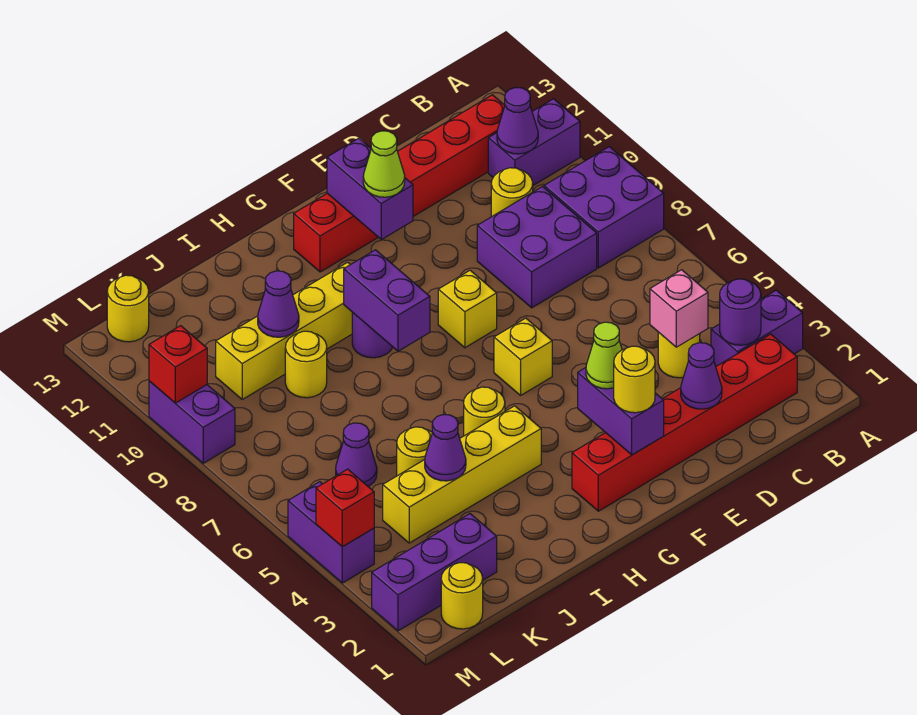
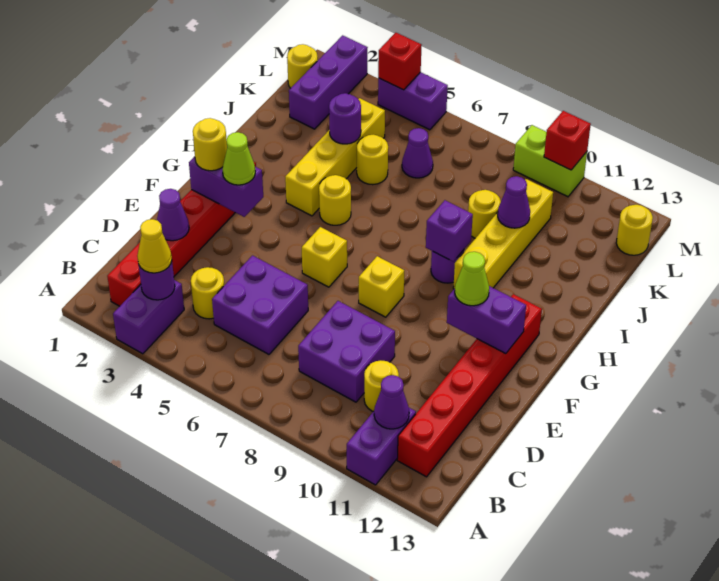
purple brick A8:B9 level 1 -> purple brick C5:D6 level 1
none -> yellow cone B3 level 3
pink brick C4 level 2 -> none
purple brick H8:H9 level 2 -> purple brick H9 level 2
purple cone J4 level 2 -> purple round brick J4 level 2
purple brick M9:M10 level 1 -> lime brick M9:M10 level 1

